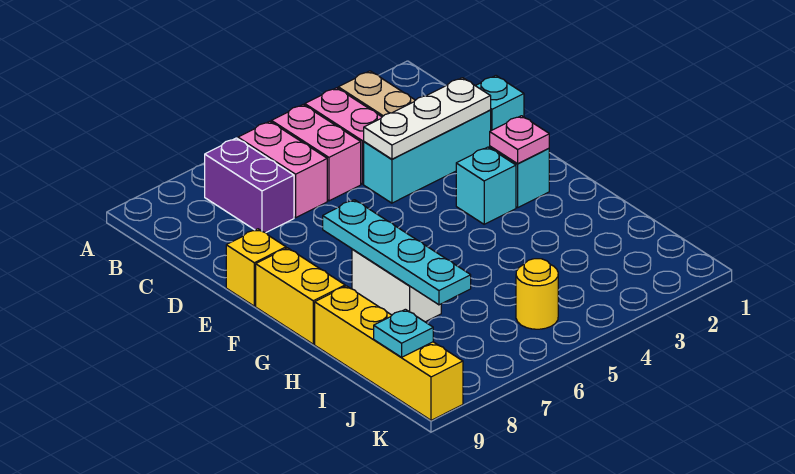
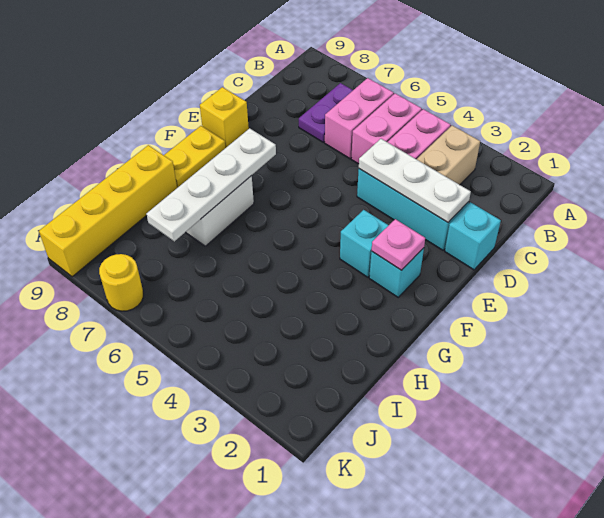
purple brick B7:C7 level 1 -> purple plate B7:C7 level 1
cyan plate F7:I7 level 2 -> white plate F7:I7 level 2
yellow brick F9:G9 level 1 -> yellow plate F9:G9 level 1
yellow round brick J5 level 1 -> yellow round brick K7 level 1
cyan plate J9 level 2 -> none

